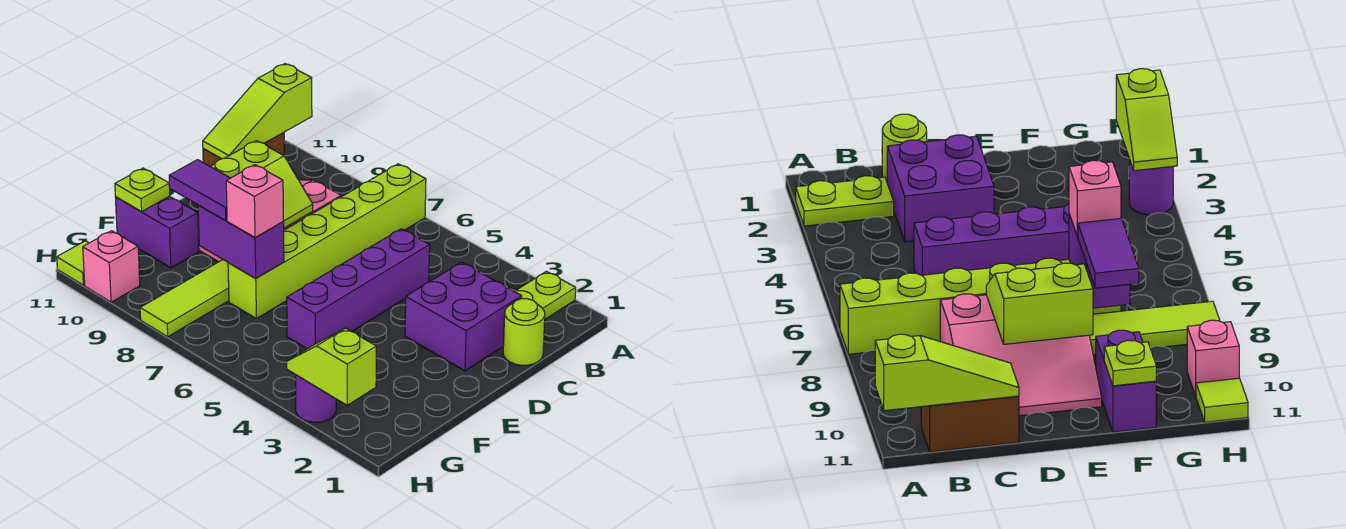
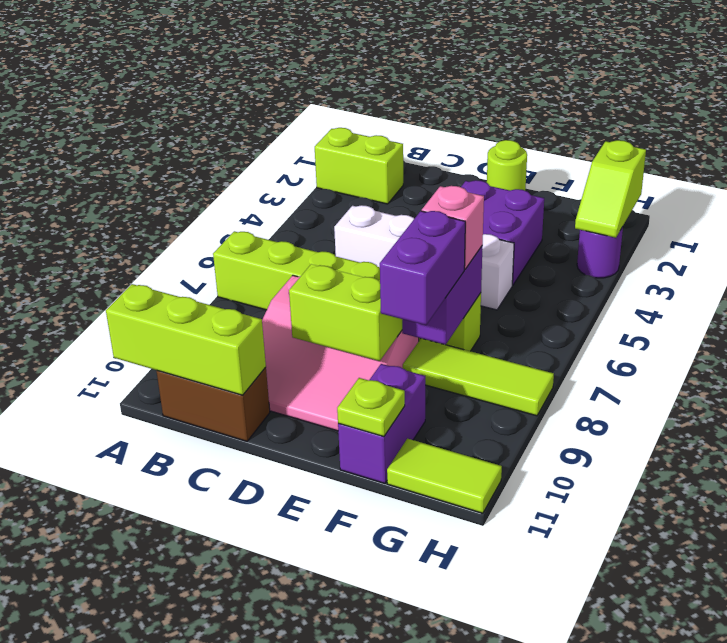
lime plate A2:B2 level 1 -> lime brick A2:B2 level 1
lime slope A11:C11 level 2 top A -> lime brick A11:C11 level 2
lime round brick C1 level 1 -> lime round brick E1 level 1
purple brick C2:D3 level 1 -> purple brick E3:F4 level 1
purple brick C5:F5 level 1 -> white brick C5:F5 level 1
purple tile F8:F9 level 3 -> purple brick F8:F9 level 3
pink brick H10 level 1 -> none
lime tile H11 level 1 -> lime tile G11:H11 level 1

